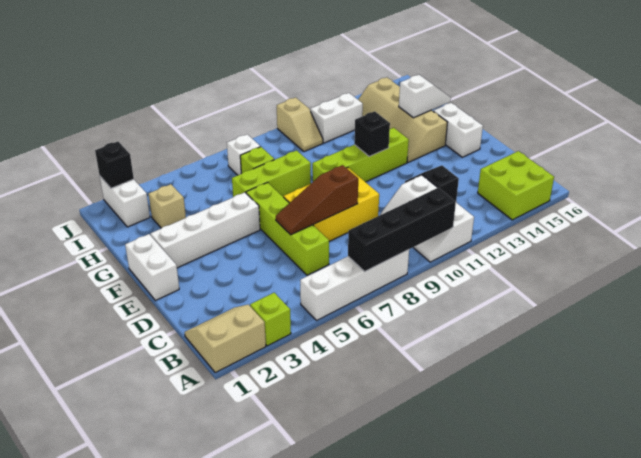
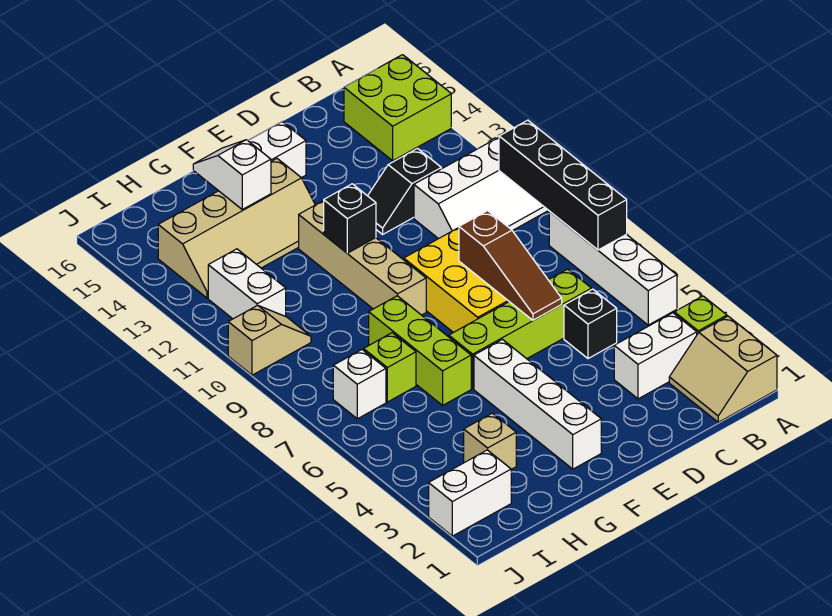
white brick E1:F1 level 1 -> white brick B3:C3 level 1
lime brick F9:F12 level 1 -> tan brick F9:F12 level 1
black brick J2 level 2 -> black brick C5 level 1

